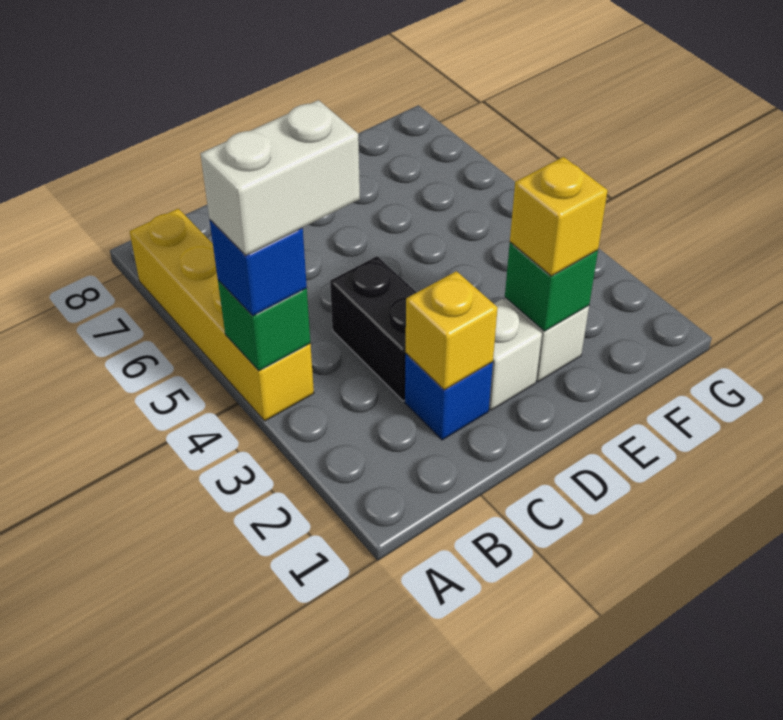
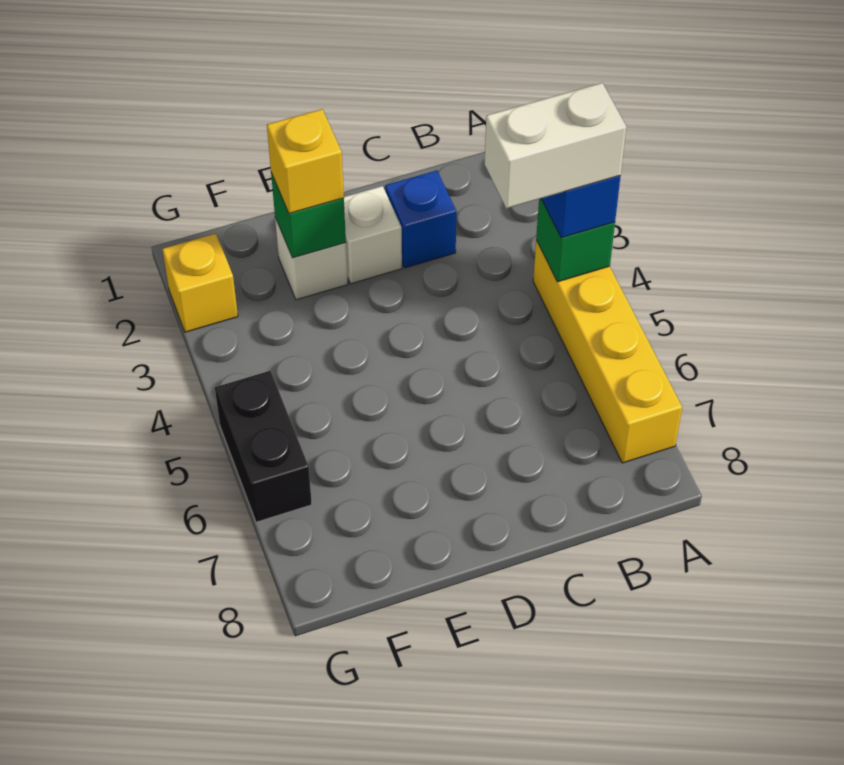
yellow brick C2 level 2 -> yellow brick G2 level 1
black brick C3:C4 level 1 -> black brick G5:G6 level 1

